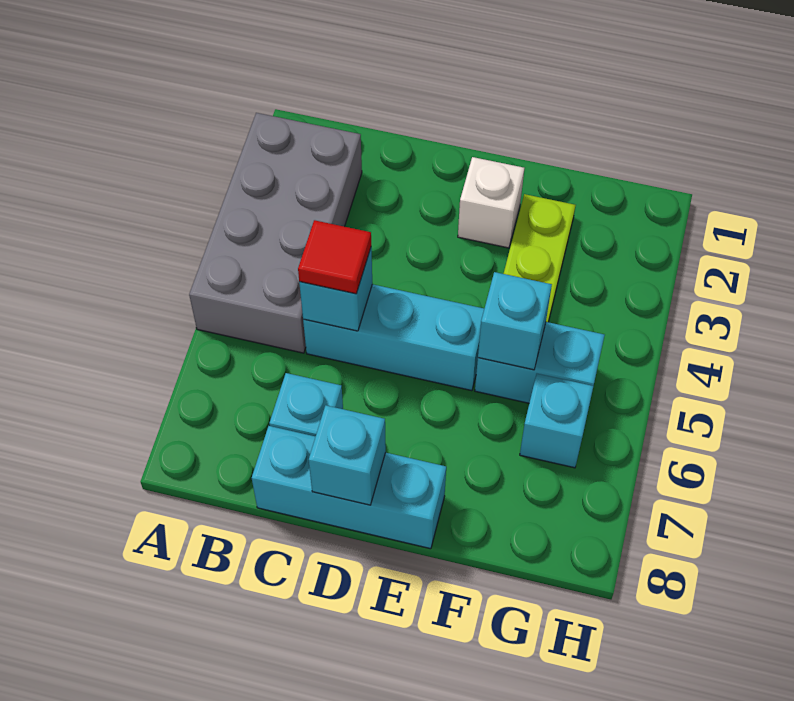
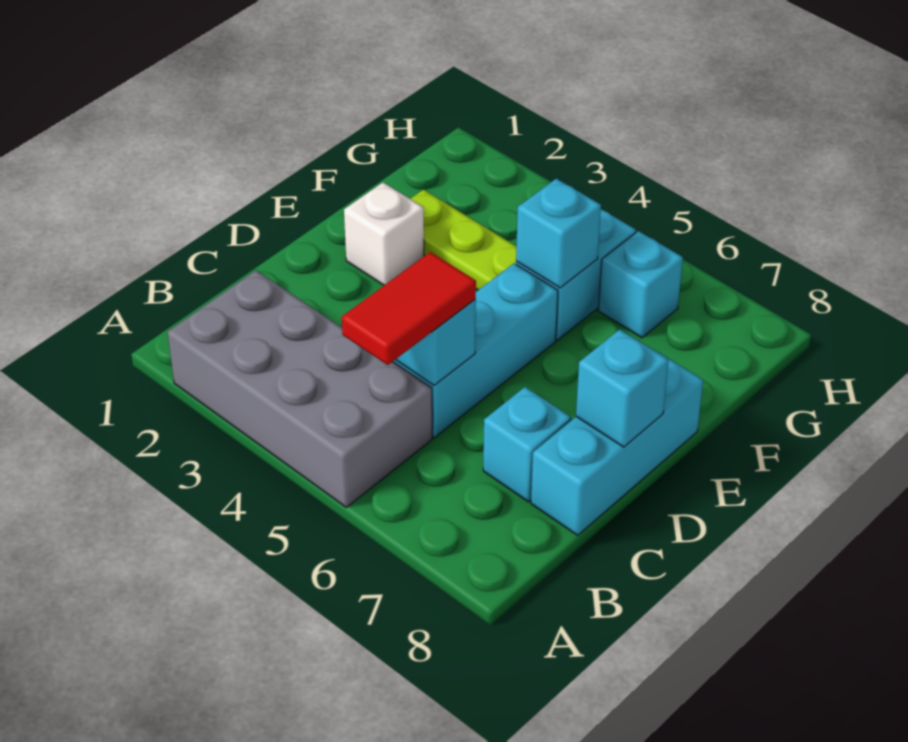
red tile C5 level 3 -> red tile B5:C5 level 3

